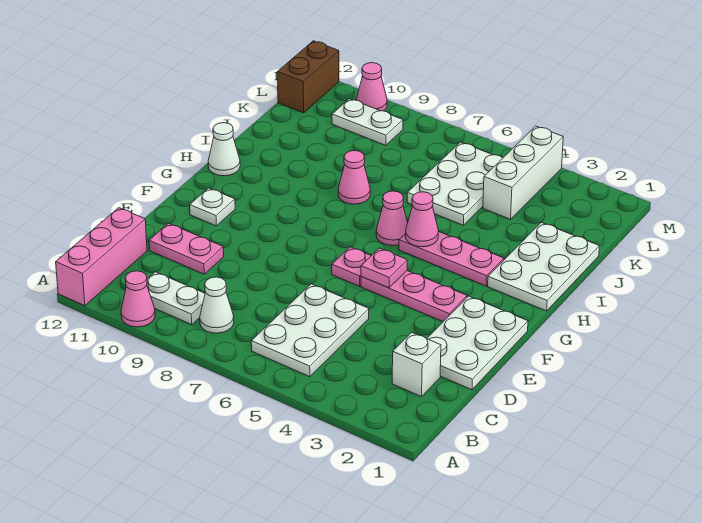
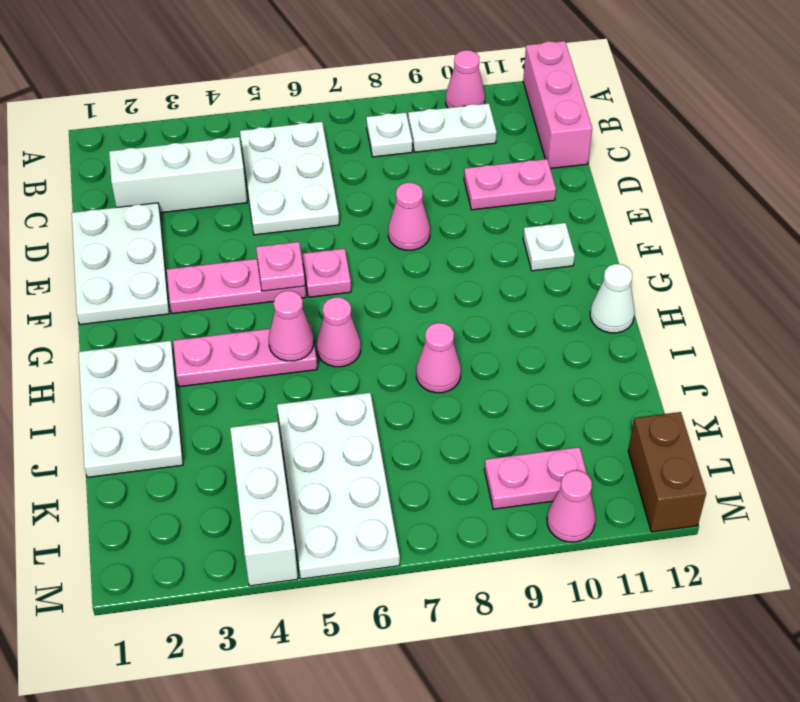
white cone B8 level 1 -> white plate B8 level 1
white brick C2 level 1 -> white brick C2:C4 level 1
none -> pink cone E8 level 1
white plate J5:L6 level 1 -> white plate J5:M6 level 1
white plate L9:L10 level 1 -> pink plate L9:L10 level 1

